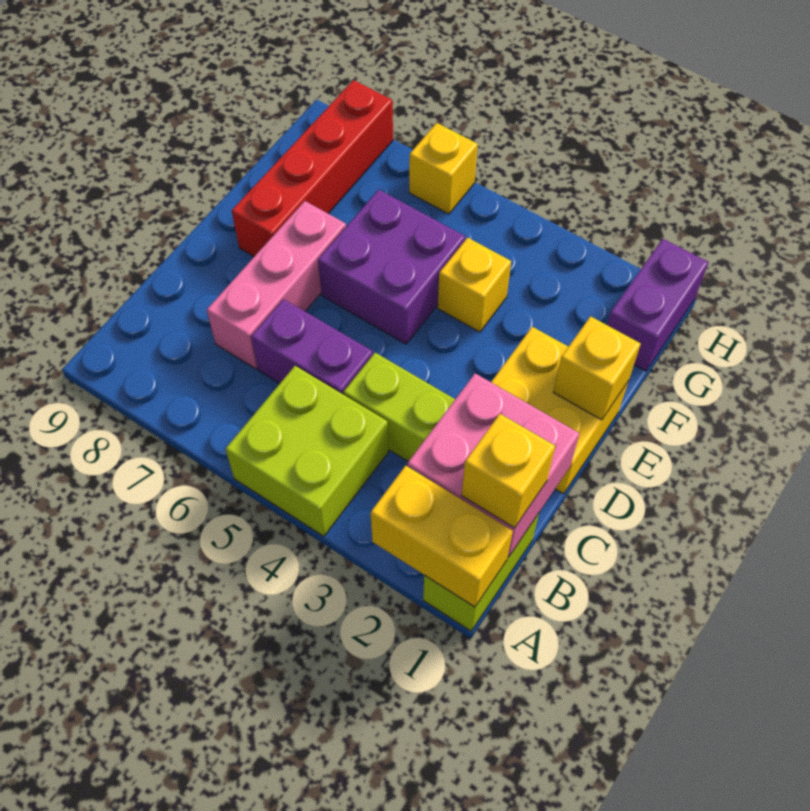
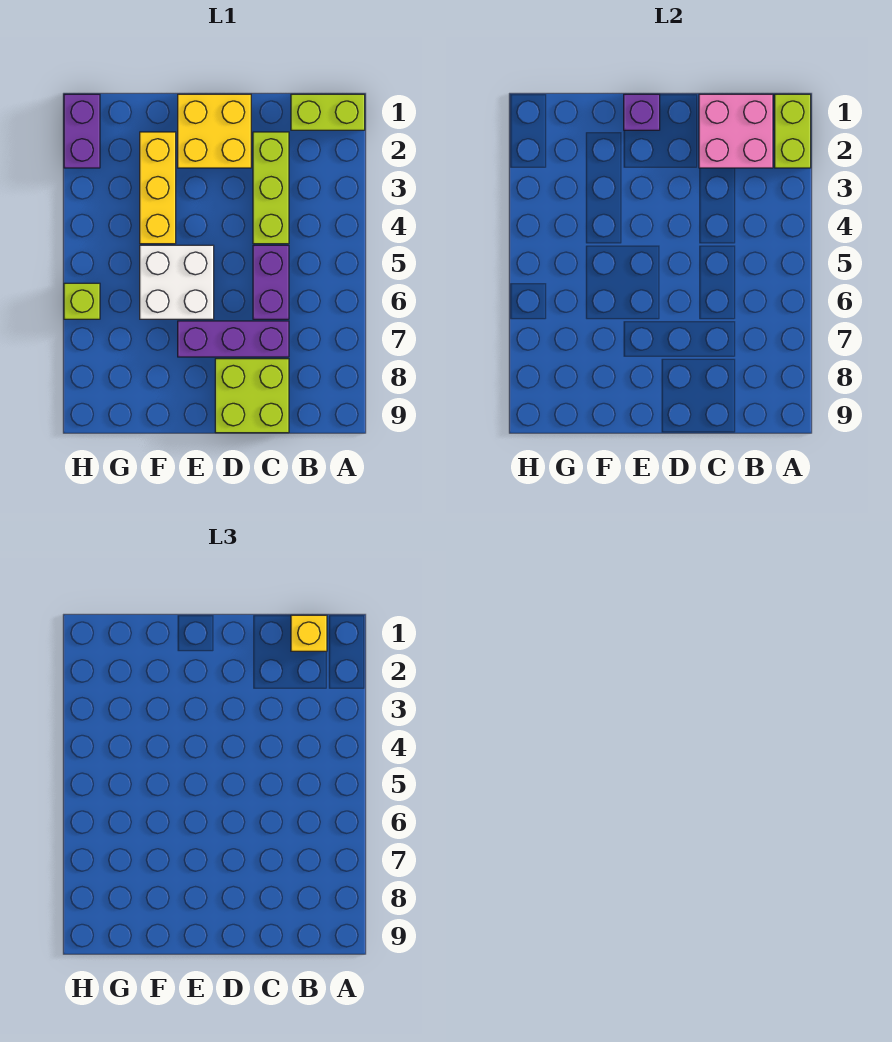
yellow brick A1:A2 level 2 -> lime brick A1:A2 level 2
lime brick A4:B5 level 1 -> lime brick C8:D9 level 1
pink brick C7:E7 level 1 -> purple brick C7:E7 level 1
yellow brick E1 level 2 -> purple brick E1 level 2
purple brick E5:F6 level 1 -> white brick E5:F6 level 1
red brick E8:H8 level 1 -> none
yellow brick F4 level 1 -> yellow brick F2:F4 level 1
purple brick G1:H1 level 1 -> purple brick H1:H2 level 1
yellow brick H6 level 1 -> lime brick H6 level 1

